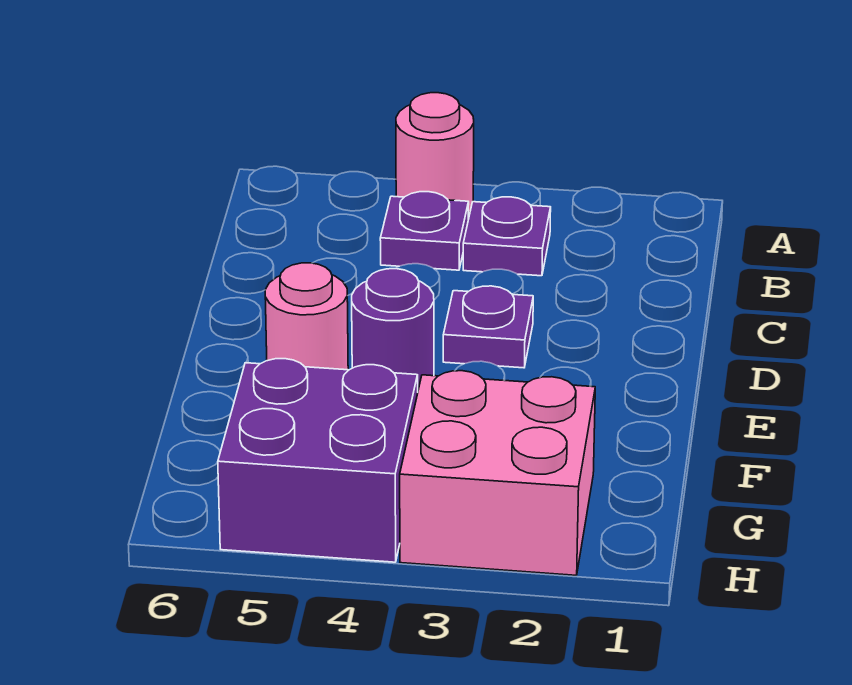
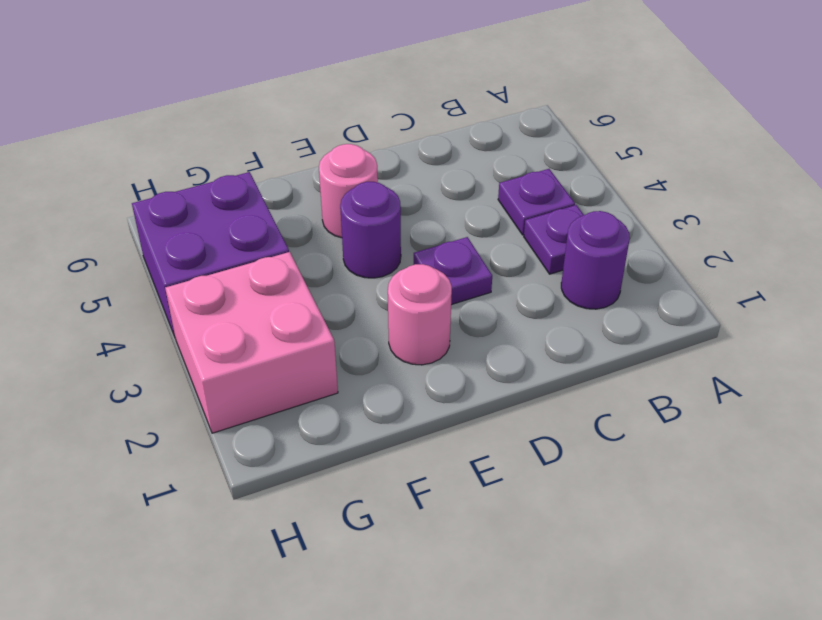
pink round brick A4 level 1 -> pink round brick E2 level 1
none -> purple round brick B2 level 1

